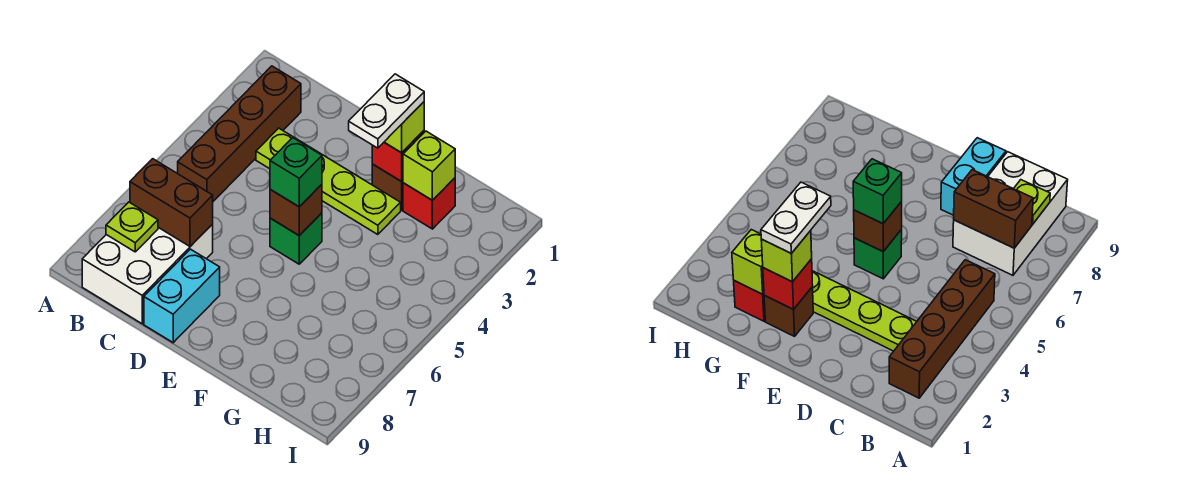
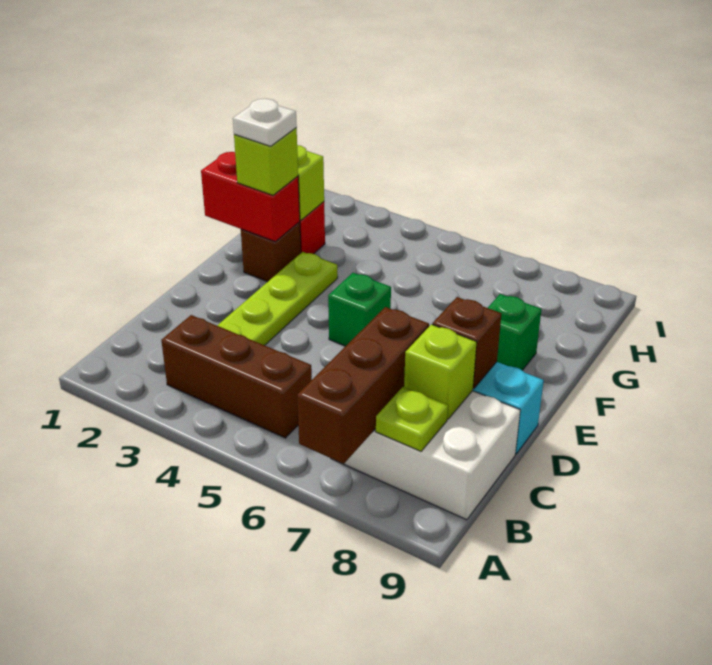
brown brick B2:B5 level 1 -> brown brick B3:B5 level 1
brown brick B7:C7 level 2 -> brown brick A7:C7 level 2
none -> lime brick C8 level 2
brown brick E5 level 2 -> brown brick D8 level 2
green brick E5 level 3 -> green brick F8 level 1
red brick F2 level 2 -> red brick F1:F2 level 2
white plate F2:F3 level 4 -> white plate F2 level 4

